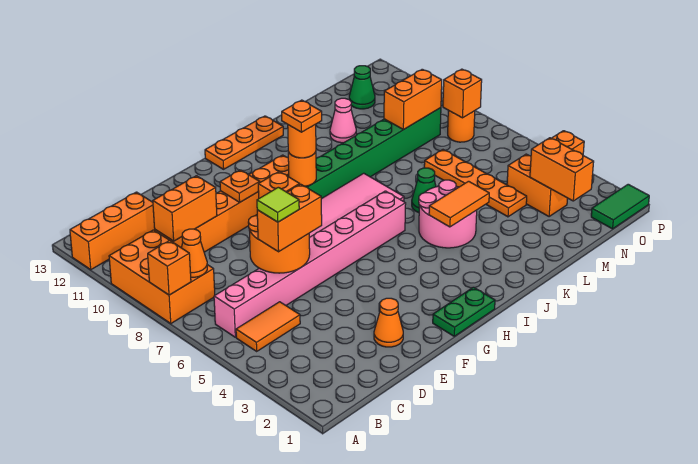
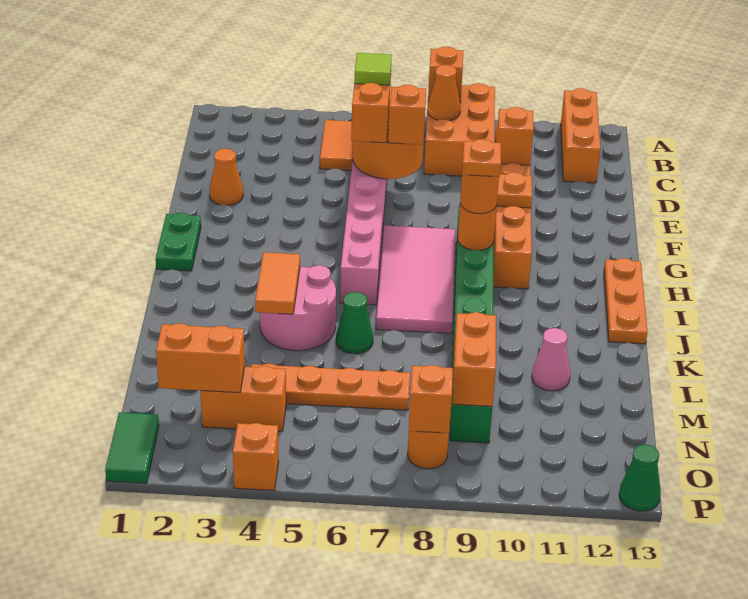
orange brick A8:B10 level 1 -> orange brick A8:C9 level 1
orange brick C10:D10 level 2 -> orange brick D10 level 2
green cone N12 level 1 -> green cone P13 level 1

